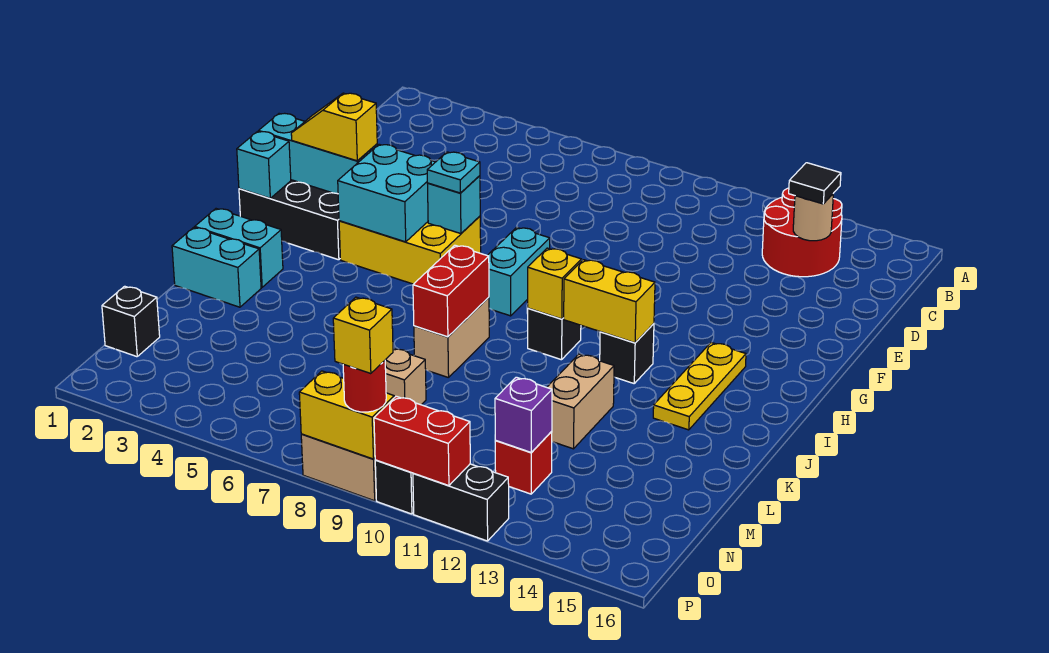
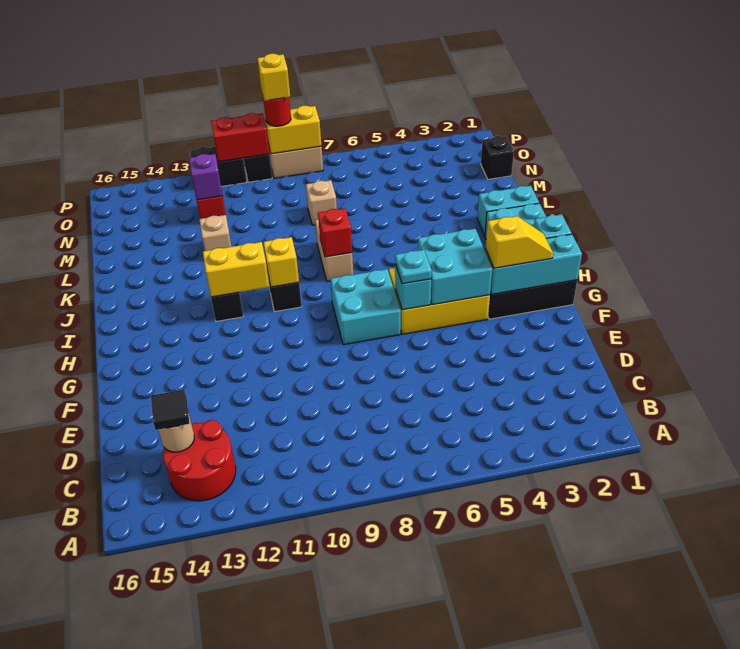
cyan brick G8:H8 level 1 -> cyan brick G7:H8 level 1
yellow plate H14:J14 level 1 -> none
red brick J8:K8 level 2 -> red brick J8 level 2
tan brick K12:L12 level 1 -> tan brick L12 level 1

